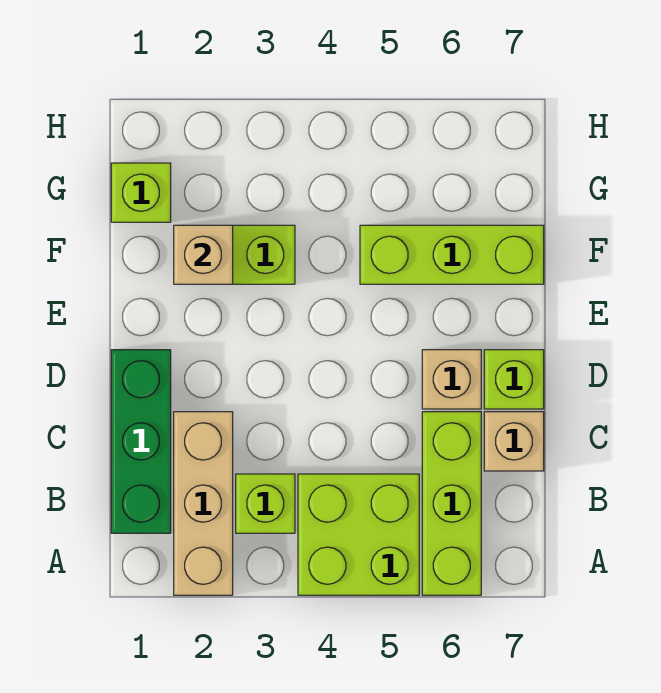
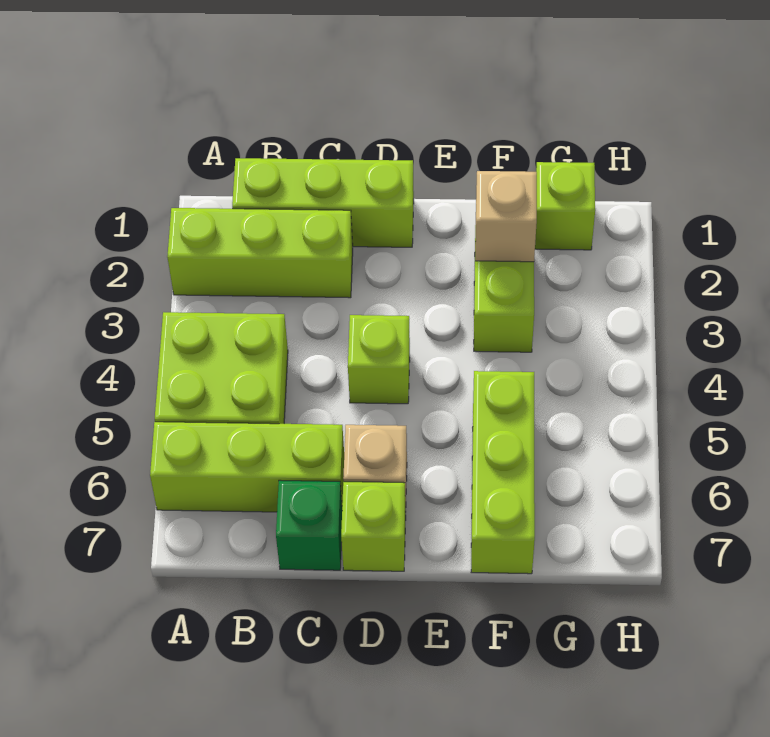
tan brick A2:C2 level 1 -> lime brick A2:C2 level 1
green brick B1:D1 level 1 -> lime brick B1:D1 level 1
lime brick B3 level 1 -> lime brick D4 level 1
tan brick C7 level 1 -> green brick C7 level 1

